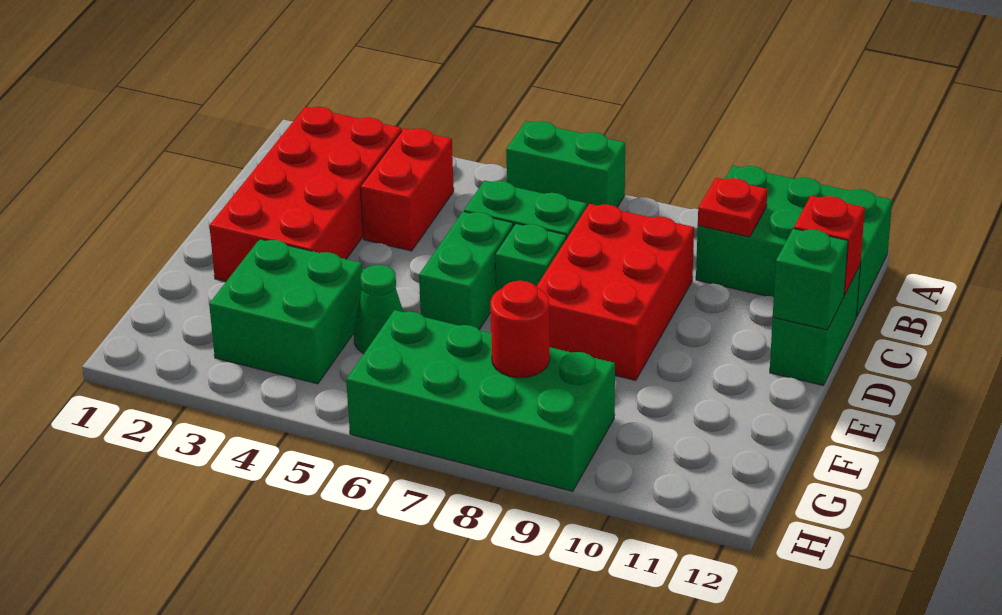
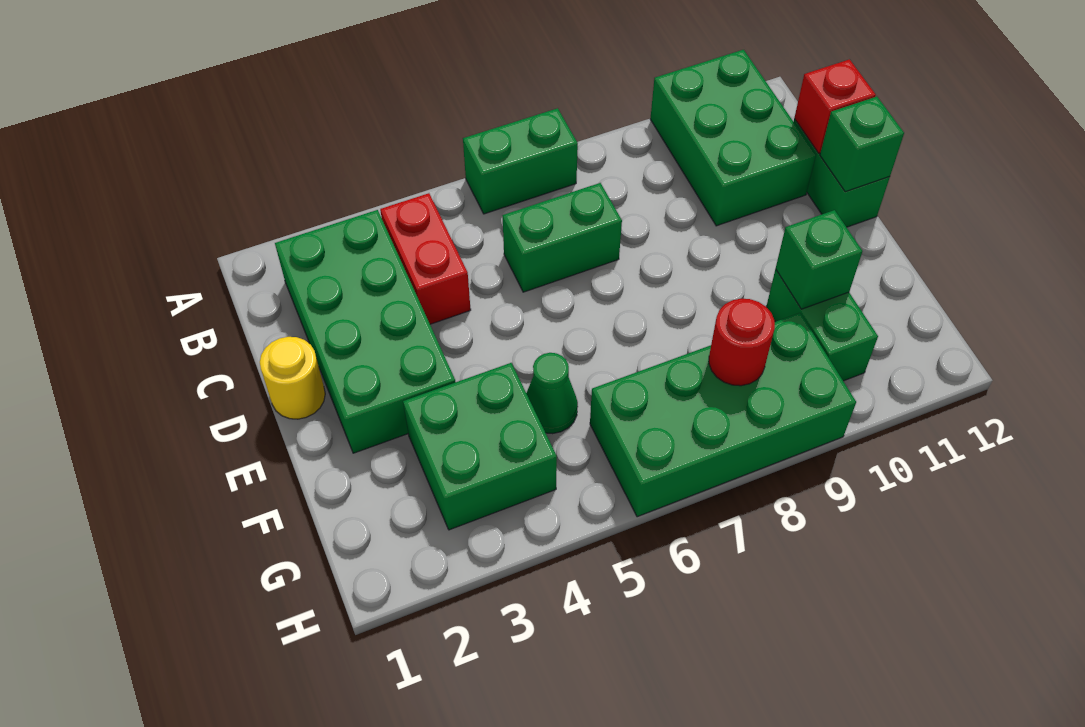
green brick A10:B12 level 1 -> green brick A10:C11 level 1
red brick B2:E3 level 1 -> green brick B2:E3 level 1
red plate B10 level 2 -> none
red brick C8:E9 level 1 -> none
none -> yellow round brick D1 level 1
green brick D6:E6 level 1 -> green brick F10:G10 level 1
green brick D7 level 1 -> green brick F10 level 2

